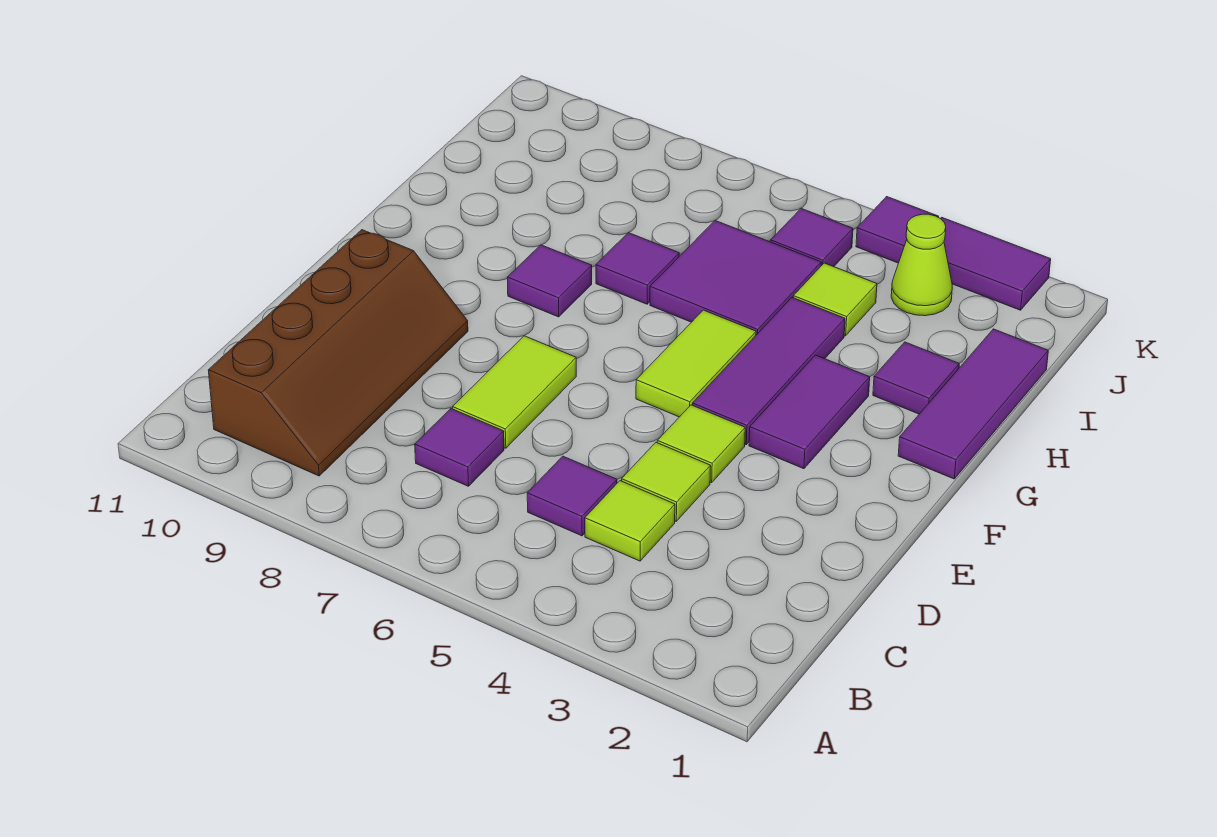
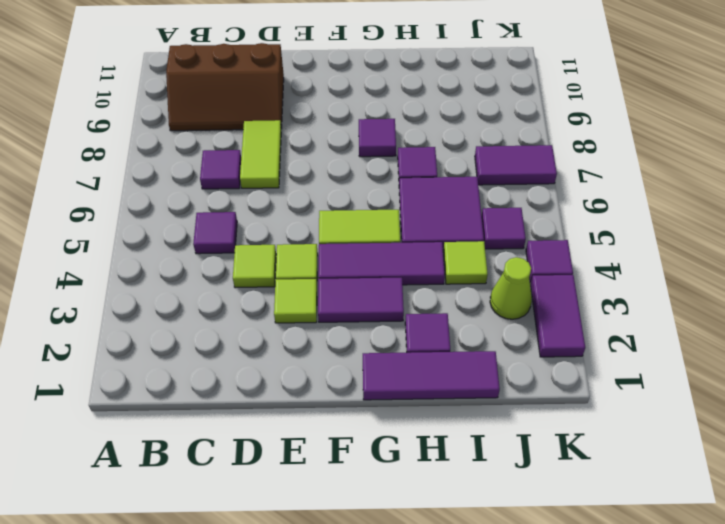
brown slope B9:E10 level 1 top 10 -> brown slope B9:D10 level 1 top 10
lime tile C4 level 1 -> lime tile E3 level 1
lime tile D7:E7 level 1 -> lime tile D7:D8 level 1
none -> purple tile J7:K7 level 1

